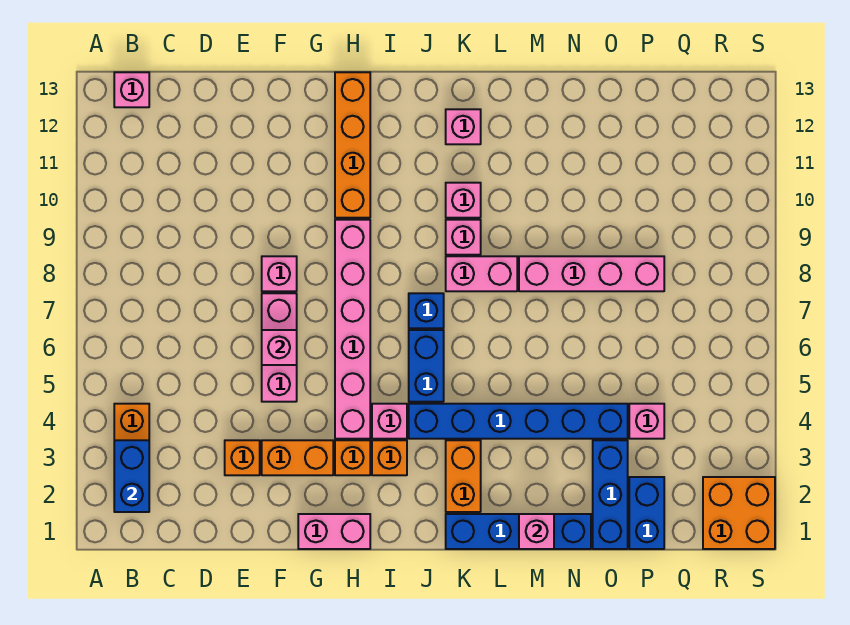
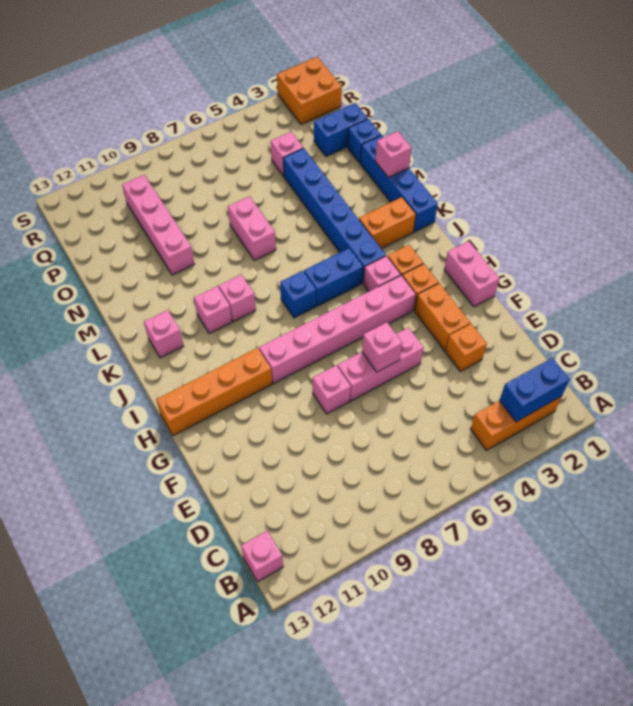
pink brick K8:L8 level 1 -> pink brick M7:N7 level 1
pink brick M8:P8 level 1 -> pink brick N10:Q10 level 1
blue brick O1:O3 level 1 -> blue brick O1 level 1

